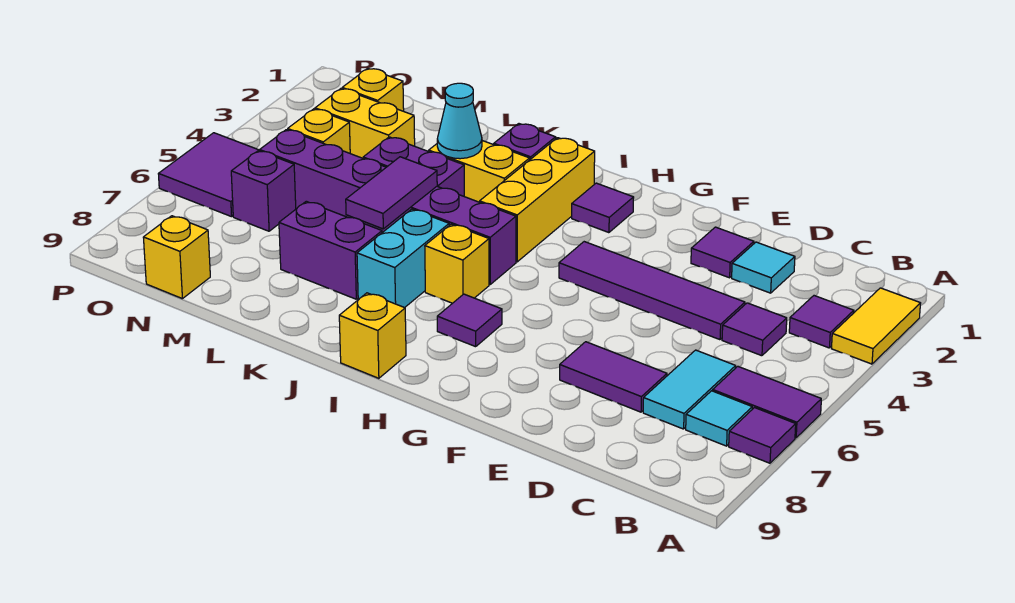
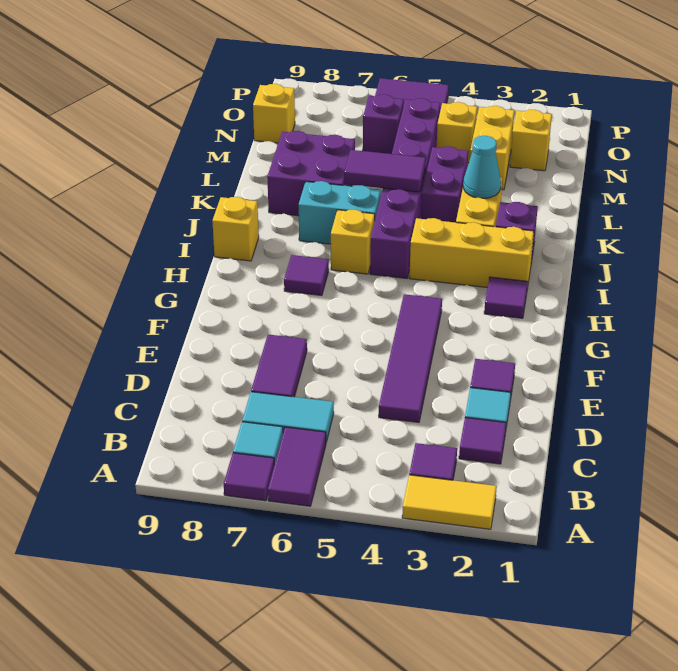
purple tile C4 level 1 -> purple tile C2 level 1
purple brick K7:L7 level 1 -> purple brick K7:L8 level 1

